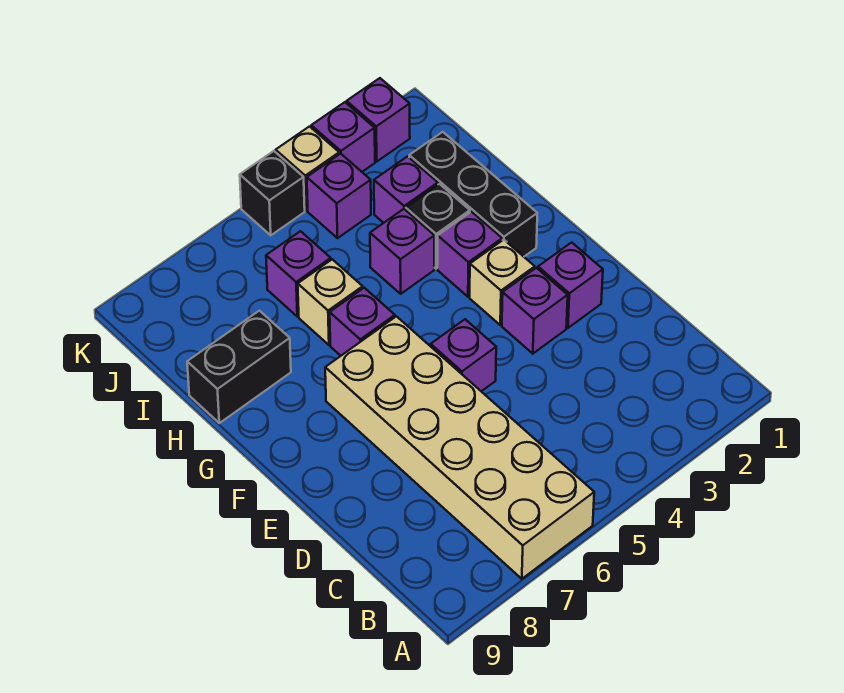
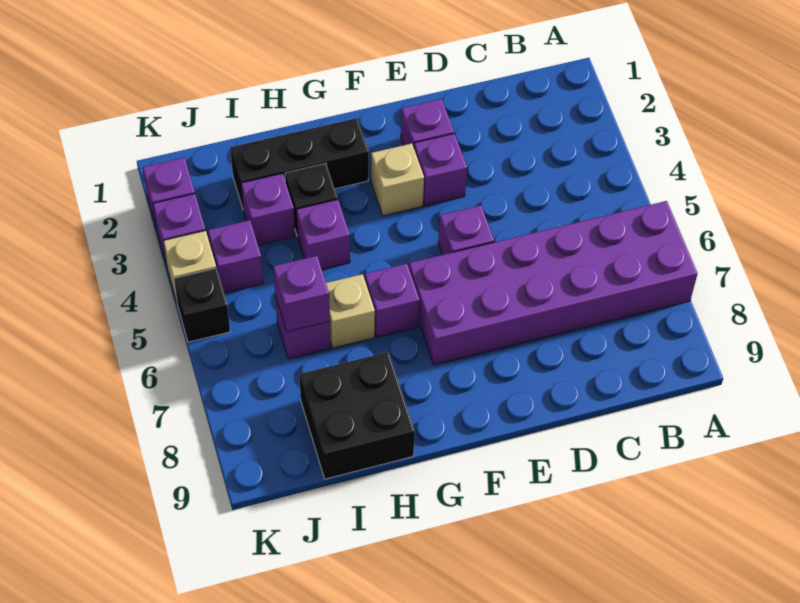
tan brick A6:F7 level 1 -> purple brick A6:F7 level 1
purple brick G3 level 1 -> purple brick I6 level 2
black brick H8:H9 level 1 -> black brick H8:I9 level 1

